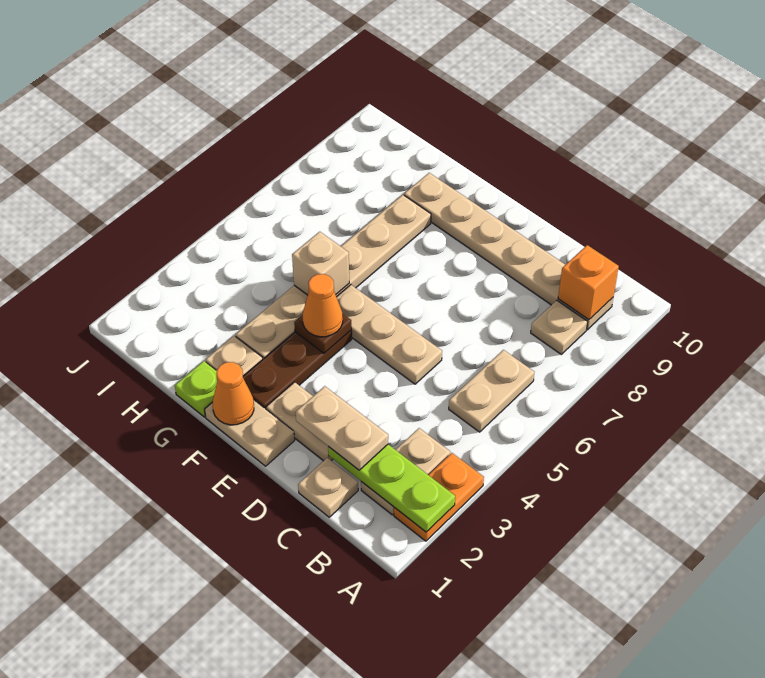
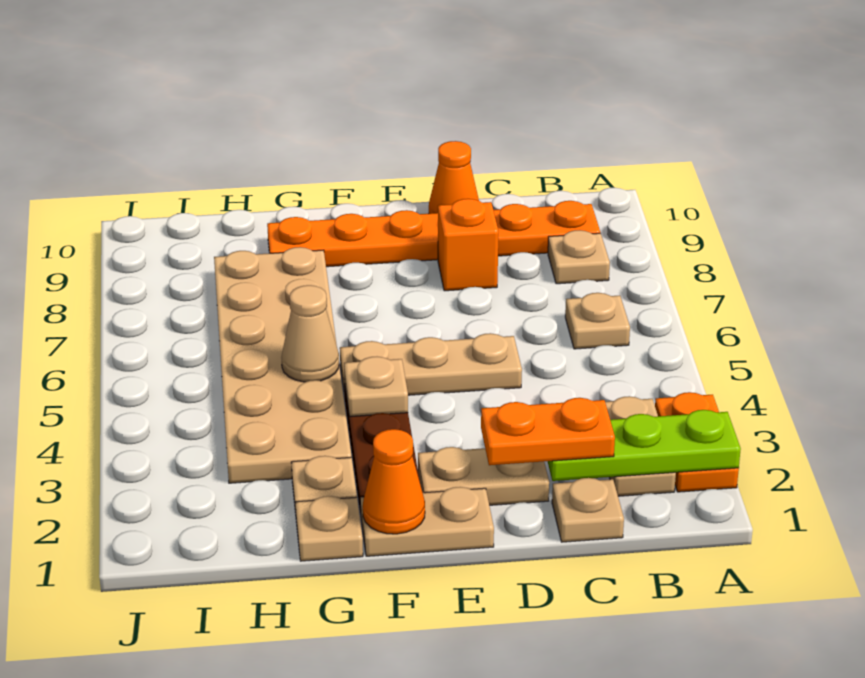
tan plate B5:B6 level 1 -> tan plate B6 level 1
tan plate B9:G9 level 1 -> orange plate B9:G9 level 1
orange brick B9 level 2 -> orange brick D8 level 1
tan plate C2:D2 level 3 -> orange plate C2:D2 level 3
brown plate F4 level 2 -> tan plate F4 level 2
orange cone F4 level 3 -> orange cone D10 level 1
lime plate G1 level 1 -> tan plate G1 level 1
tan plate G3:G8 level 1 -> tan plate G3:H8 level 1
tan brick G5 level 2 -> tan cone G5 level 2

